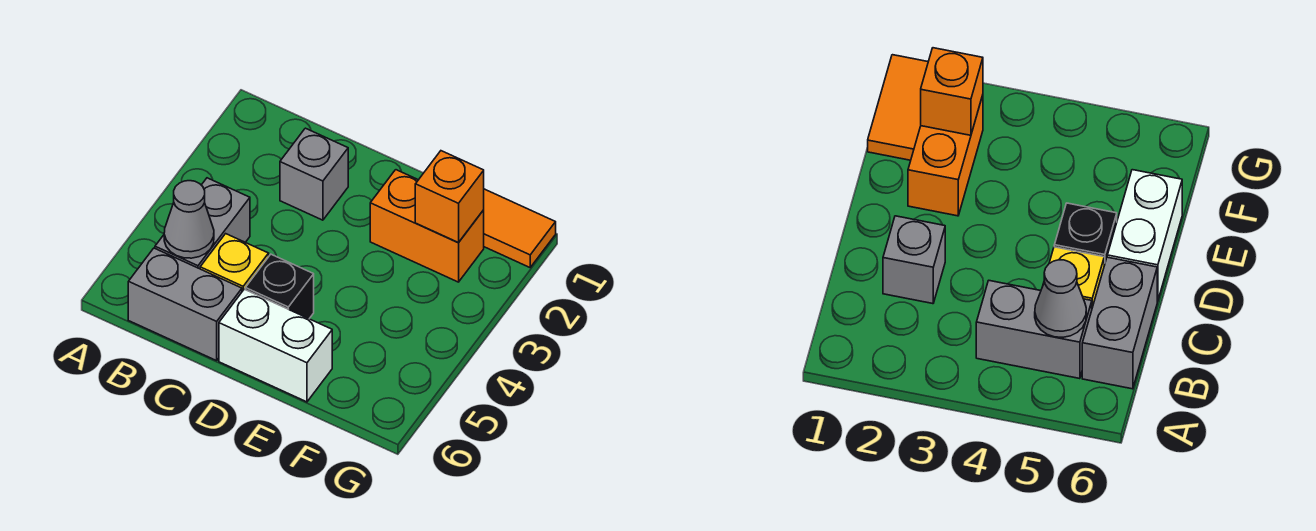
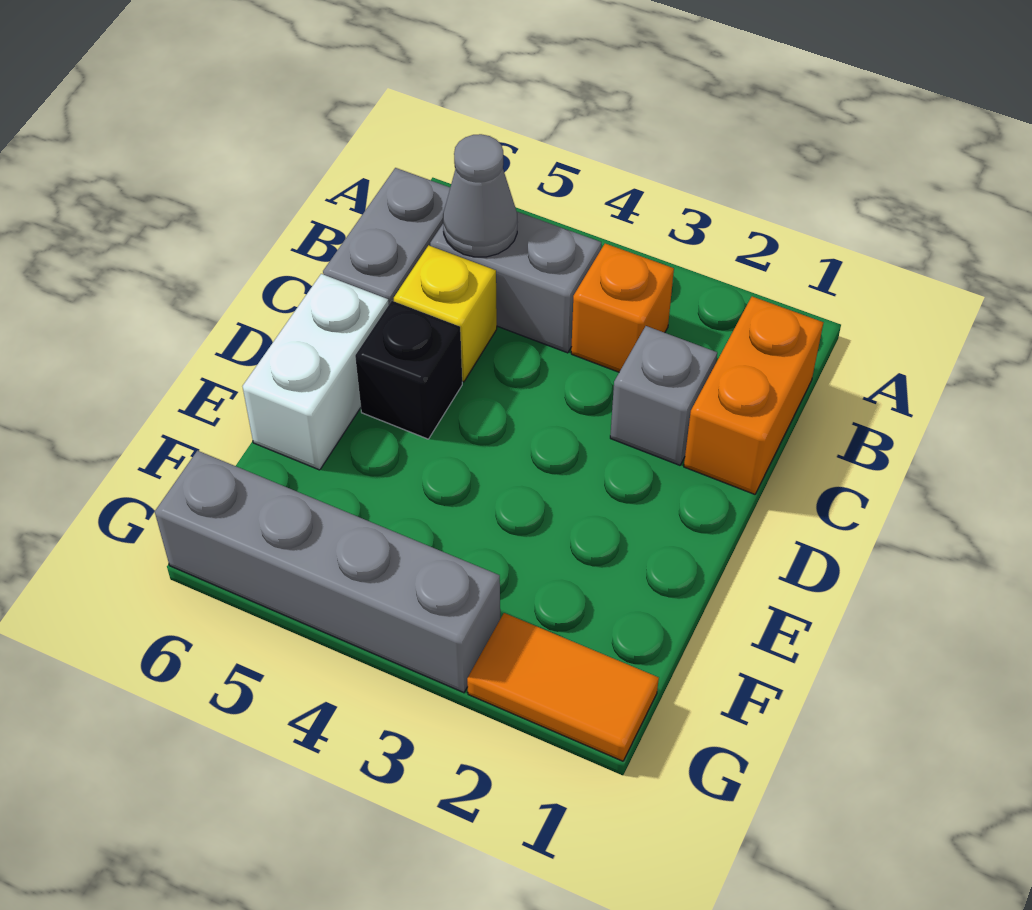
orange brick E2:F2 level 1 -> orange brick B1:C1 level 1
orange tile F1:G1 level 1 -> orange tile G1:G2 level 1
orange brick F2 level 2 -> orange brick B3 level 1
none -> grey brick G3:G6 level 1

